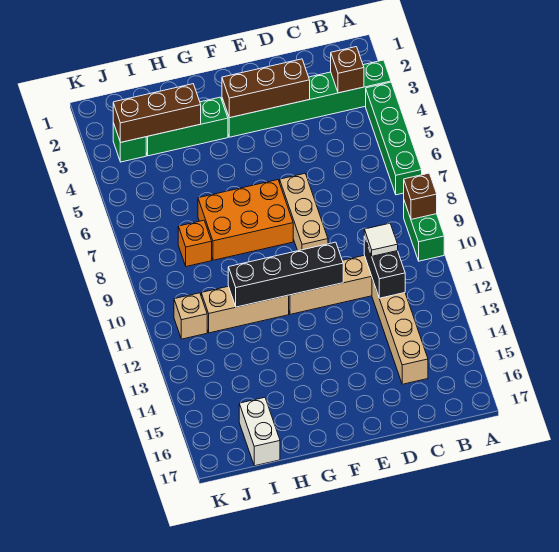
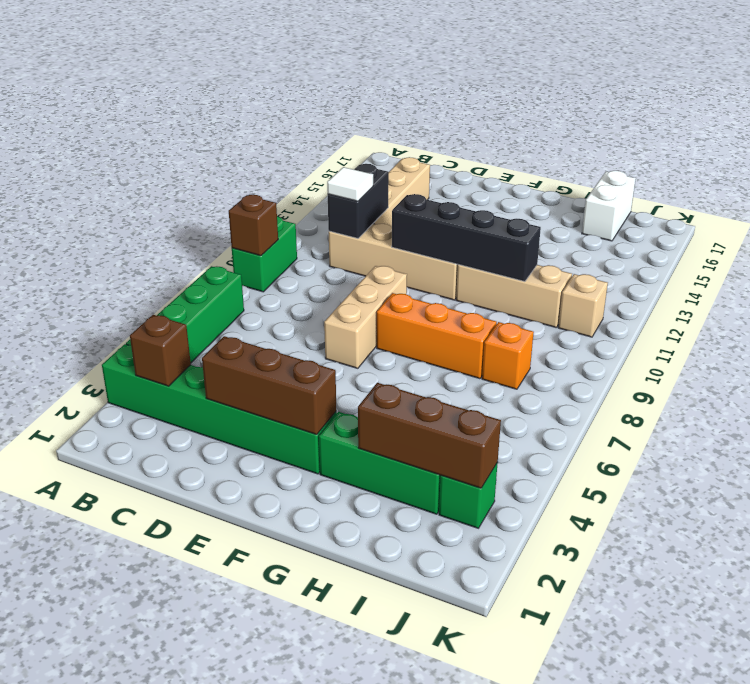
orange brick F7:H8 level 1 -> orange brick F8:H8 level 1

